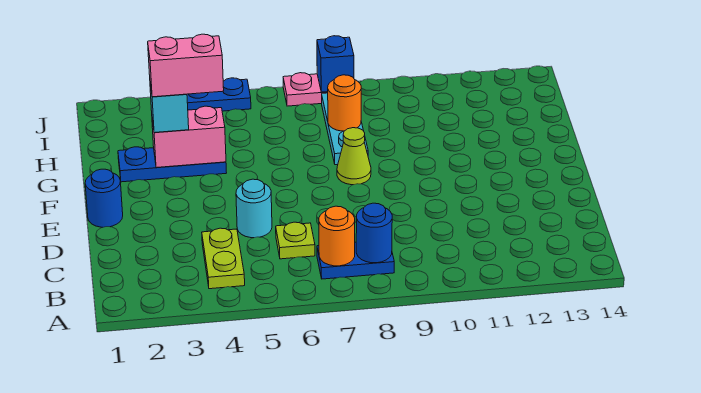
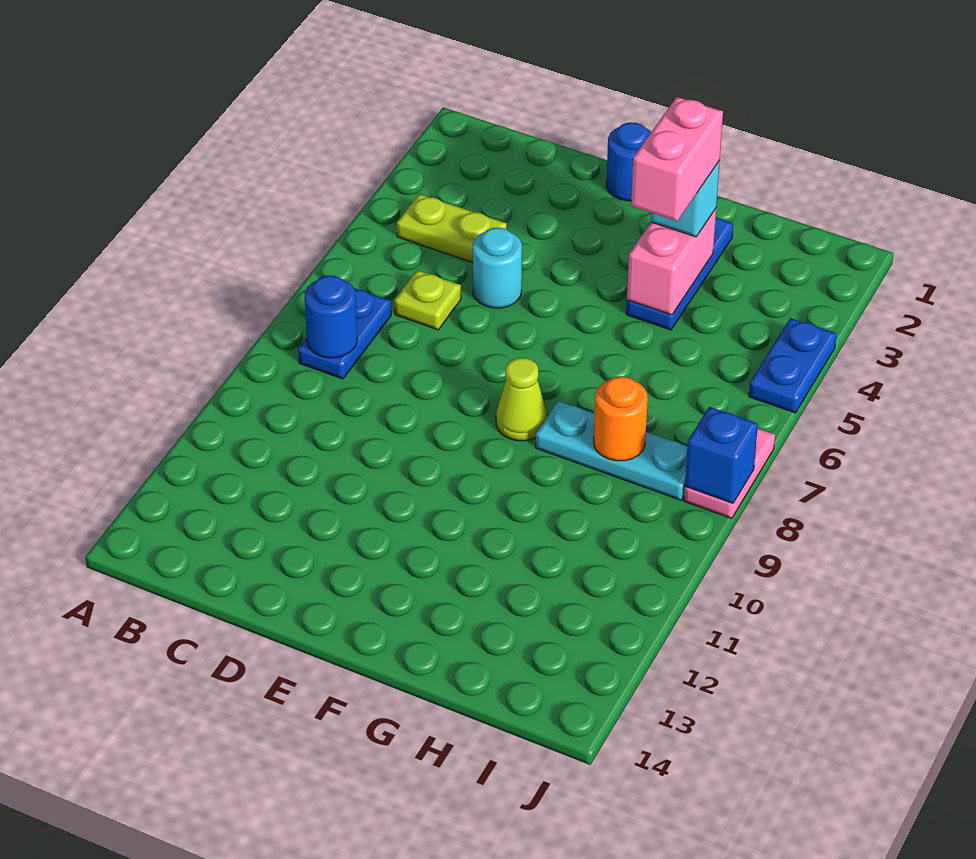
orange round brick B7 level 2 -> none

